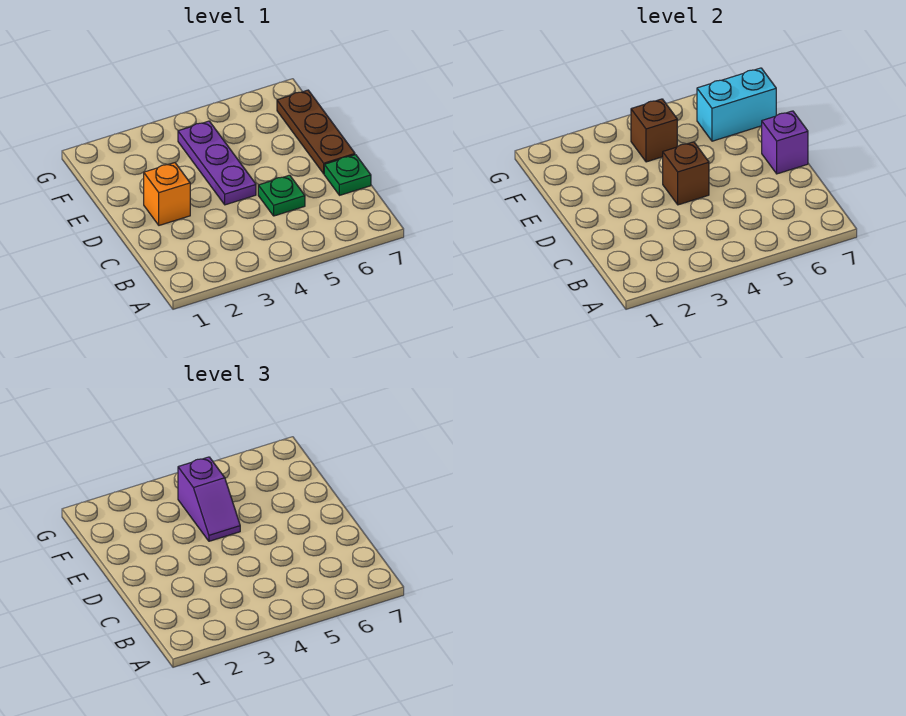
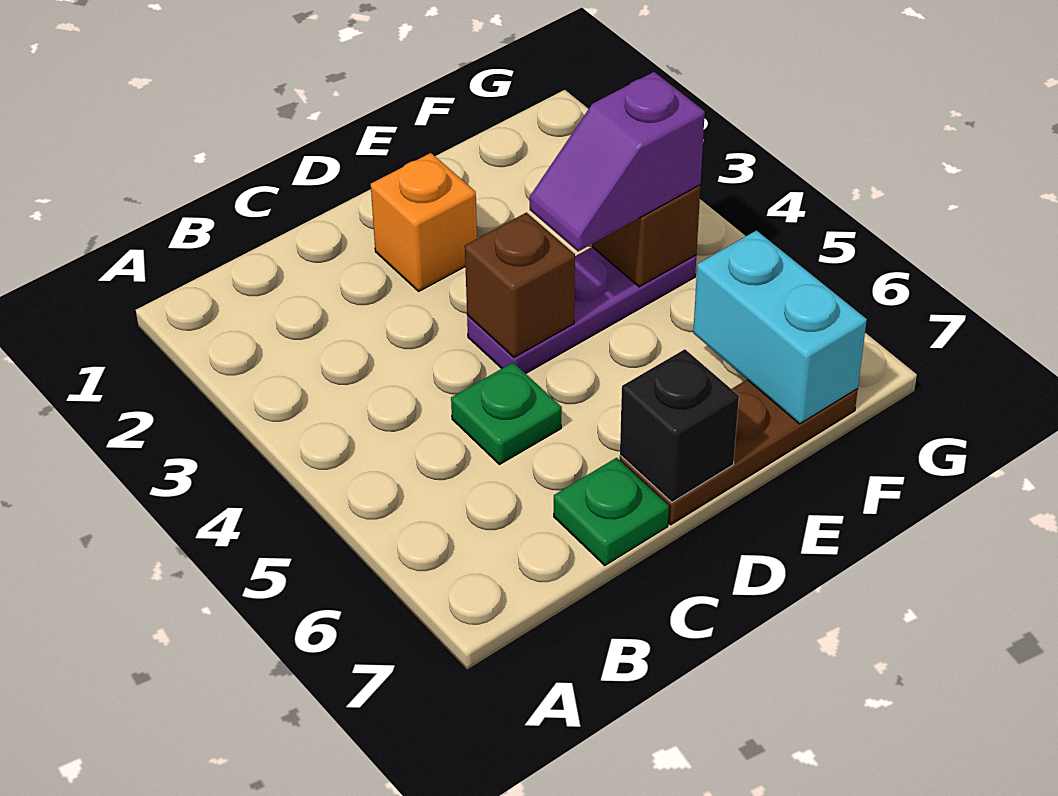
purple brick D7 level 2 -> black brick D7 level 2

